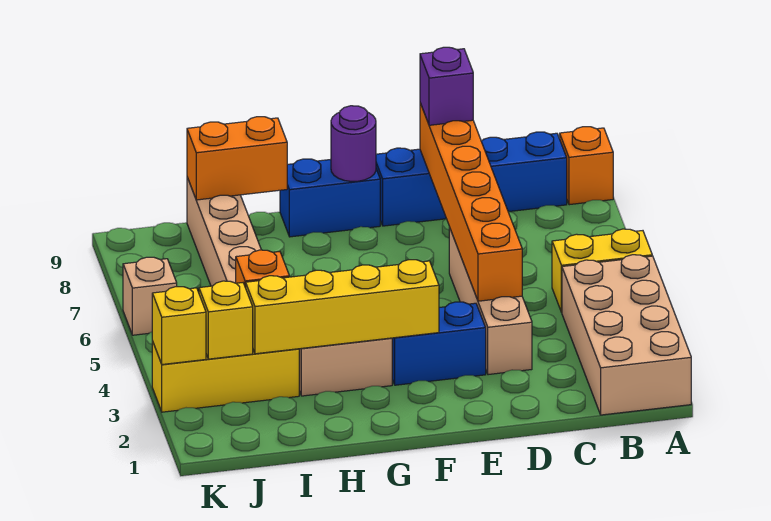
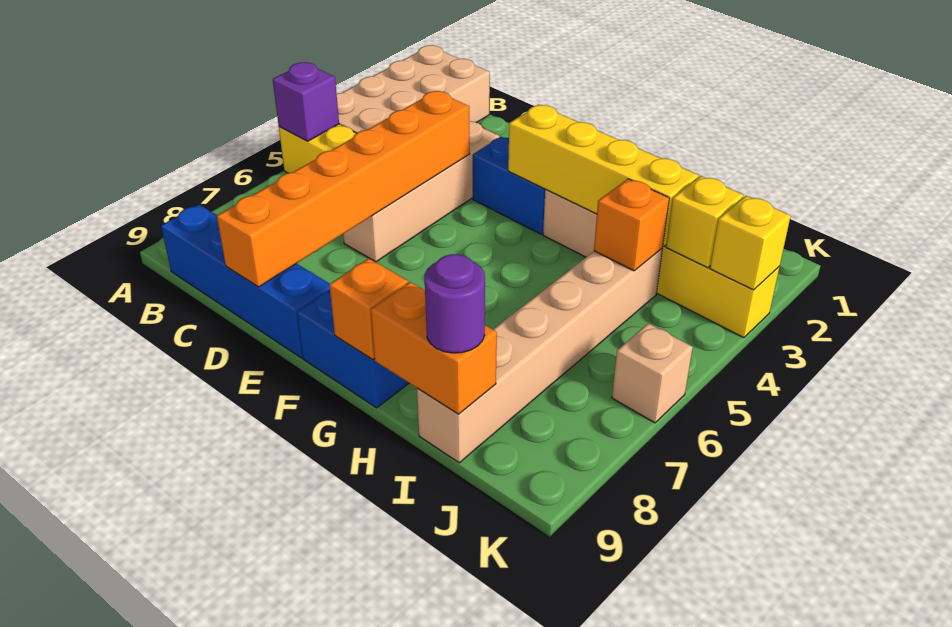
orange brick A9 level 1 -> orange brick G9 level 2
purple brick D9 level 3 -> purple brick A5 level 2
purple round brick F9 level 2 -> purple round brick I9 level 3

